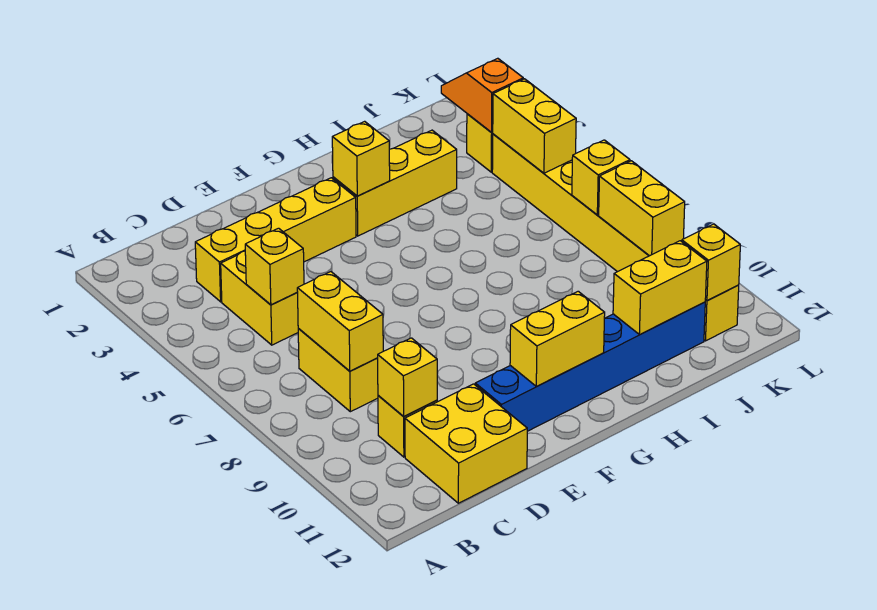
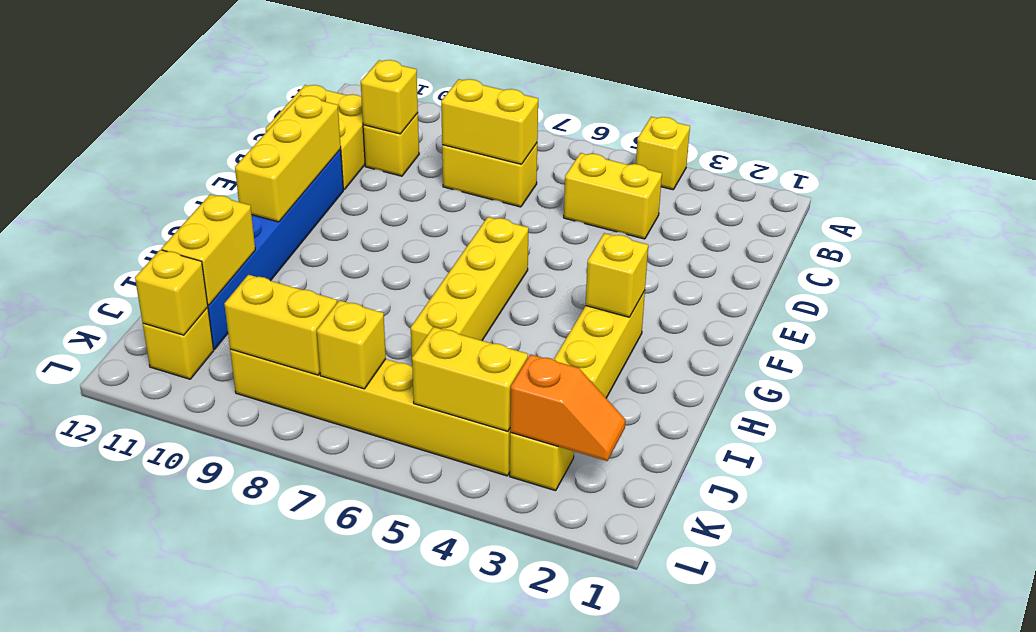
yellow brick C3:F3 level 1 -> yellow brick F6:I6 level 1
yellow brick C5 level 2 -> yellow brick A4 level 1
yellow brick F11:G11 level 2 -> yellow brick E11:G11 level 2

